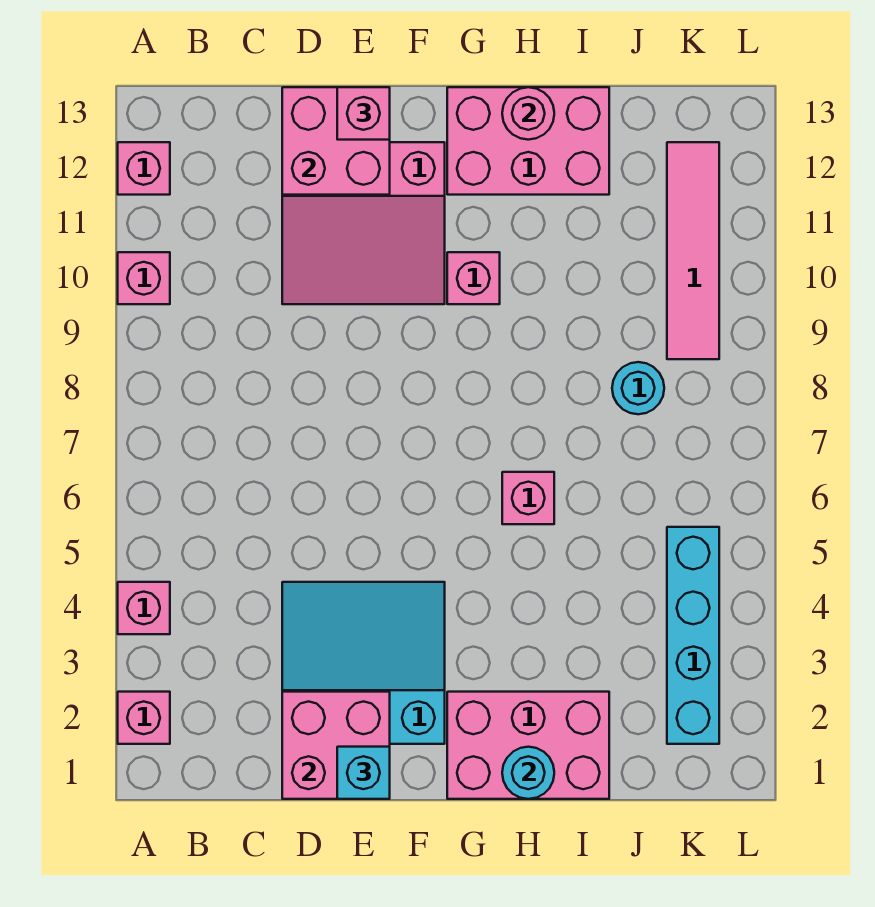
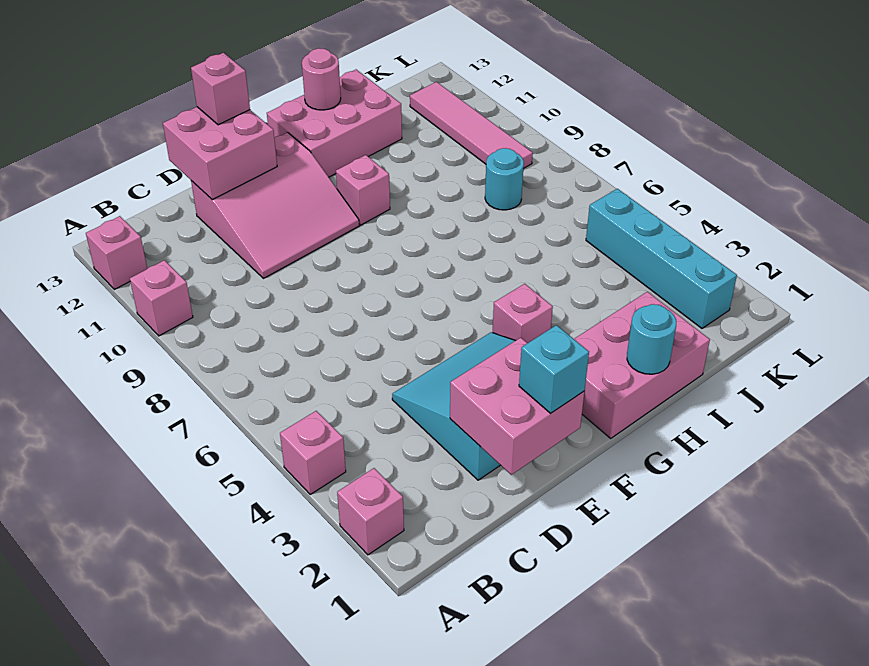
pink brick H6 level 1 -> pink brick G4 level 1

